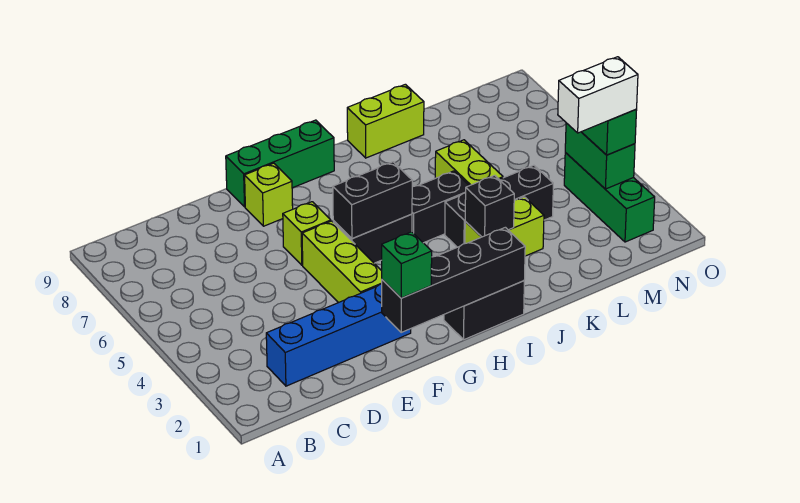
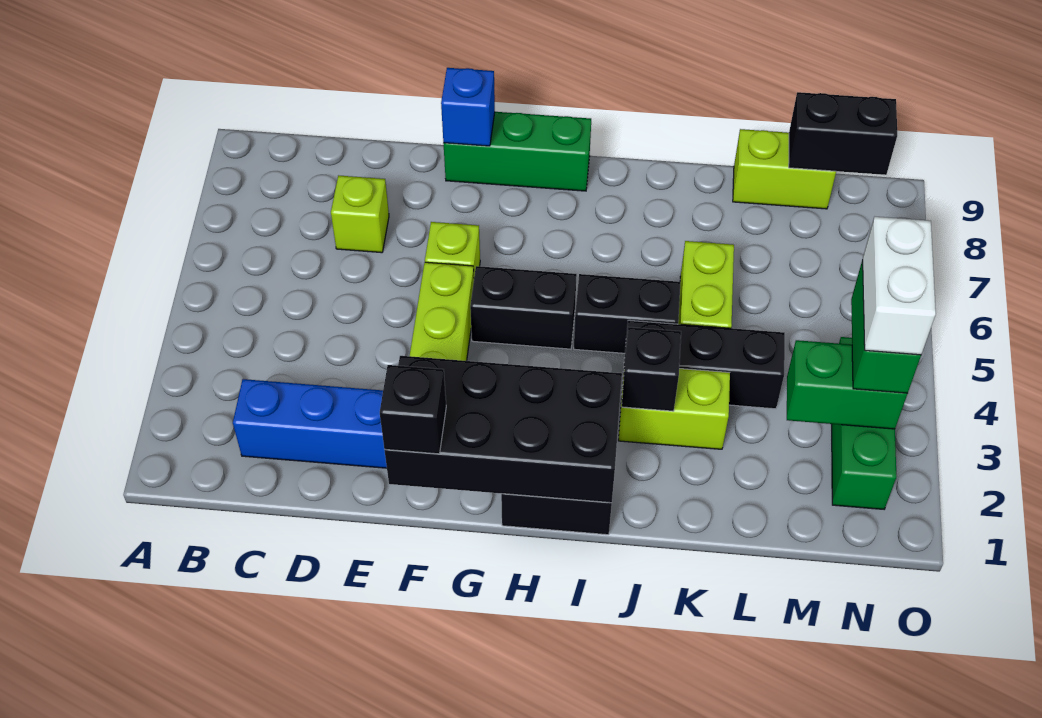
black brick F1:I1 level 2 -> black brick F1:I2 level 2
green brick F1 level 3 -> black brick F1 level 3
lime brick F8 level 1 -> lime brick D7 level 1
none -> blue brick F9 level 2
black brick G5:H5 level 2 -> black brick M9:N9 level 2
lime brick J9:K9 level 1 -> lime brick L9:M9 level 1
white brick M3:N3 level 4 -> white brick N3:N4 level 4
green brick N3:N4 level 2 -> green brick M3:N3 level 2

